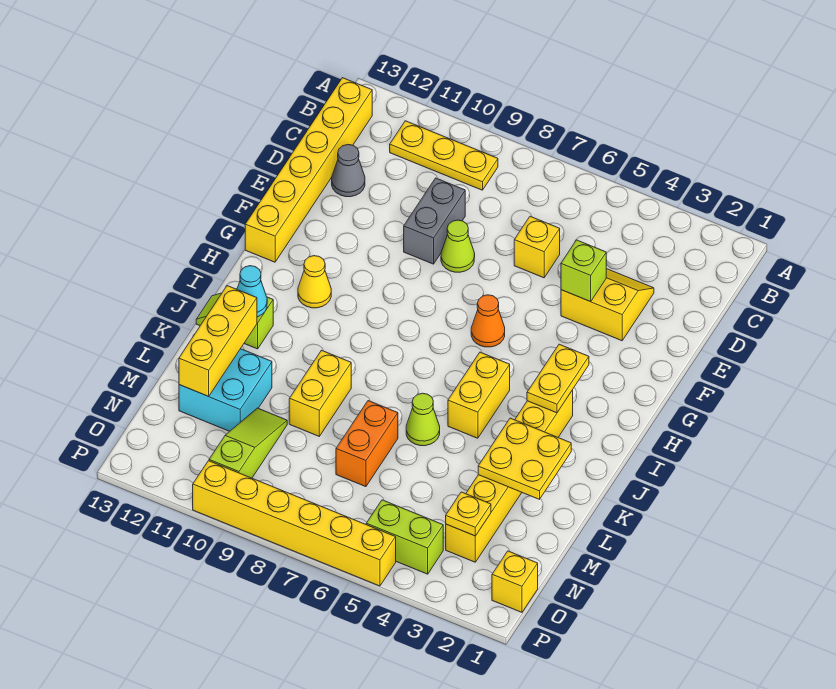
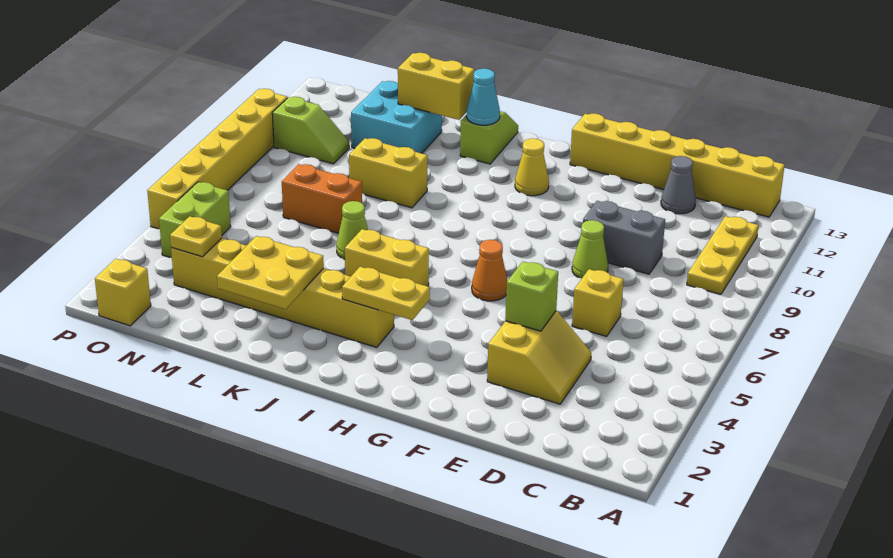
yellow brick K12:M12 level 2 -> yellow brick K12:L12 level 2
lime slope M10:O10 level 1 top O -> lime slope N10:O10 level 1 top O

